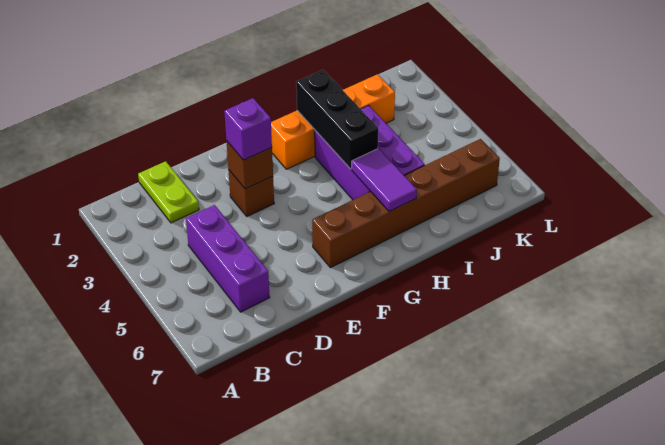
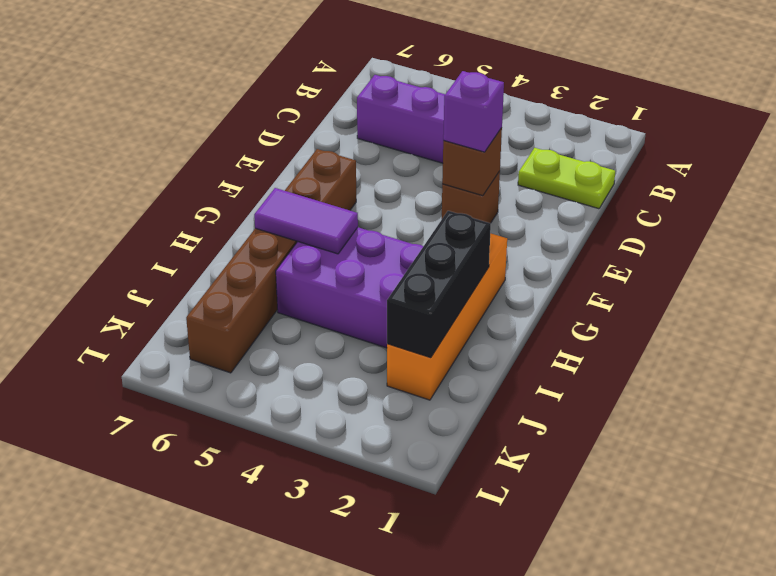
black brick H2:H4 level 2 -> black brick H2:J2 level 2

